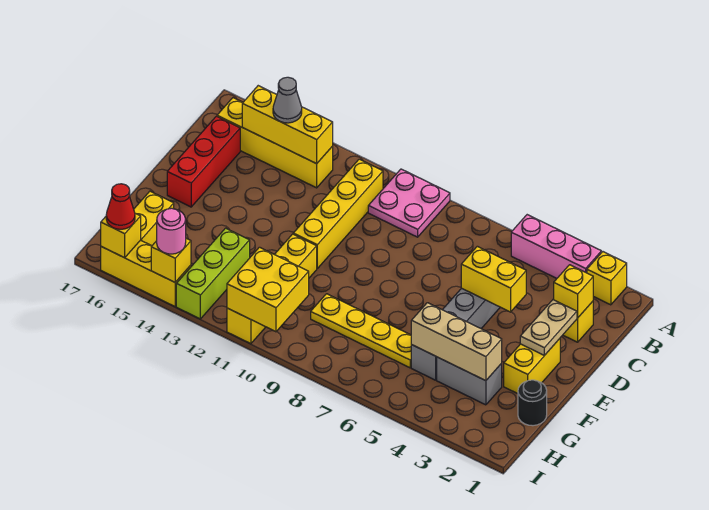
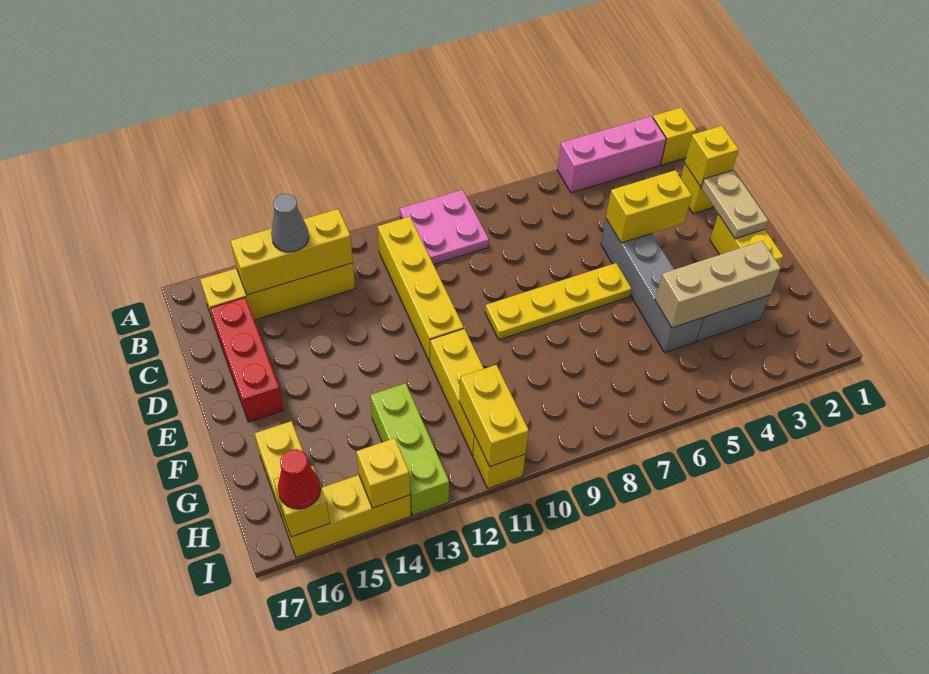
black round brick G1 level 1 -> none
yellow plate G6:G9 level 1 -> yellow plate E6:E9 level 1
yellow brick H10:I11 level 2 -> yellow brick H11:I11 level 2
pink round brick I14 level 3 -> none

